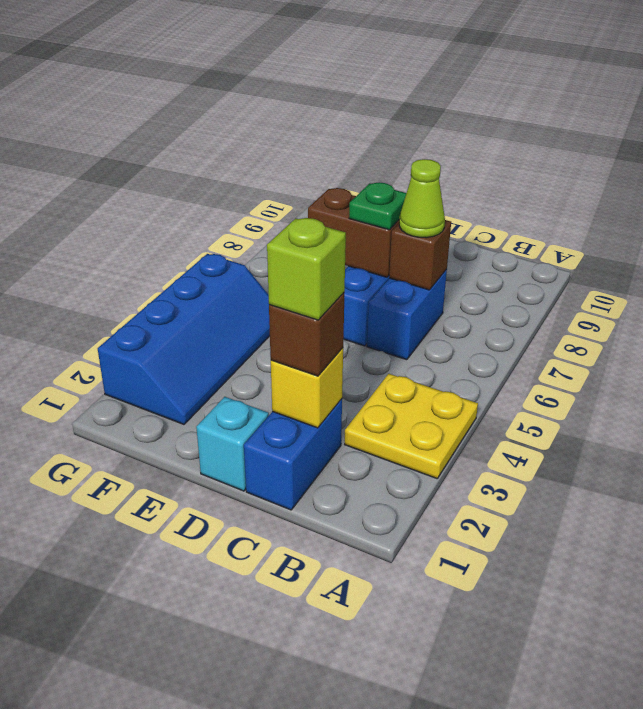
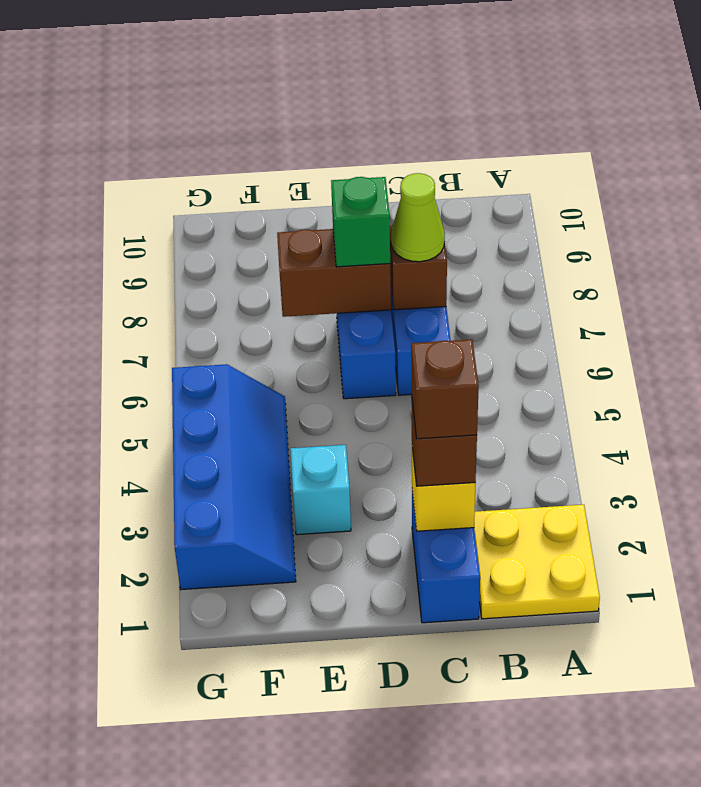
yellow plate A3:B4 level 1 -> yellow plate A1:B2 level 1
lime brick C2 level 4 -> brown brick C2 level 4
cyan brick D1 level 1 -> cyan brick E3 level 1
green plate D7 level 3 -> green brick D7 level 3

